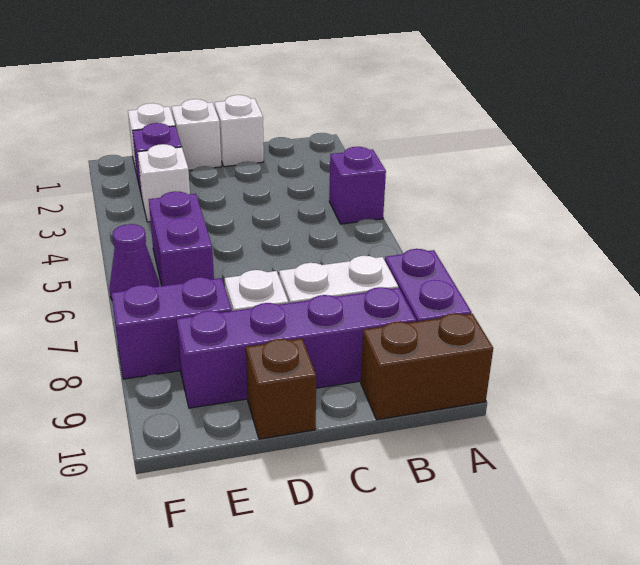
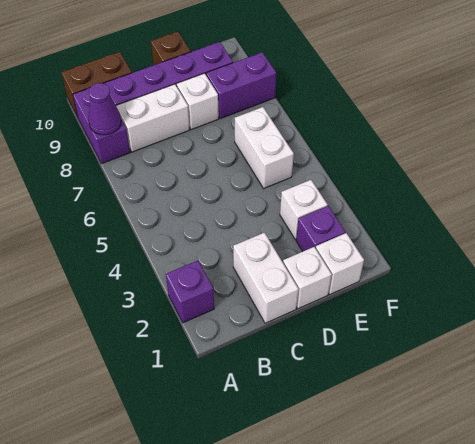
purple brick A4 level 1 -> purple brick A2 level 1
white brick C1 level 1 -> white brick C1:C2 level 1
purple brick E5:E6 level 1 -> white brick E5:E6 level 1
purple cone F6 level 1 -> purple cone A8 level 2

